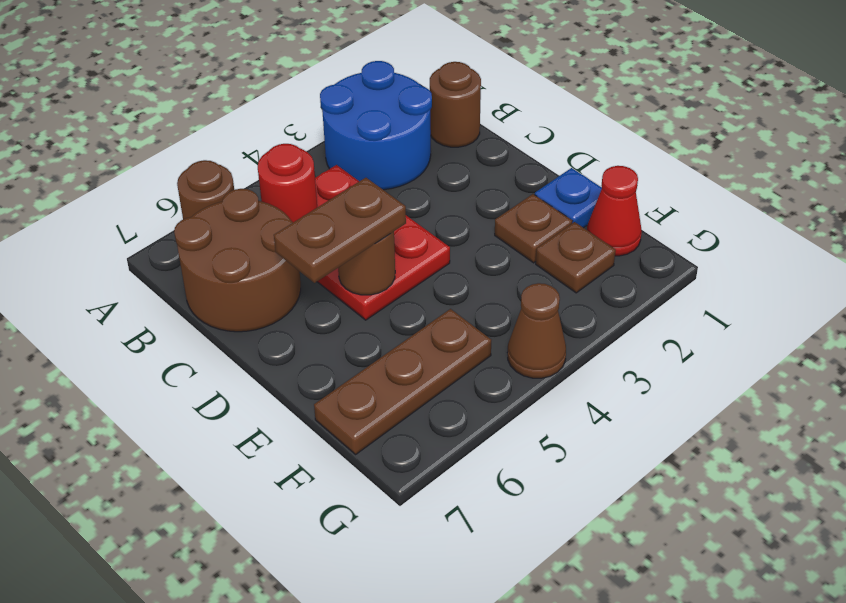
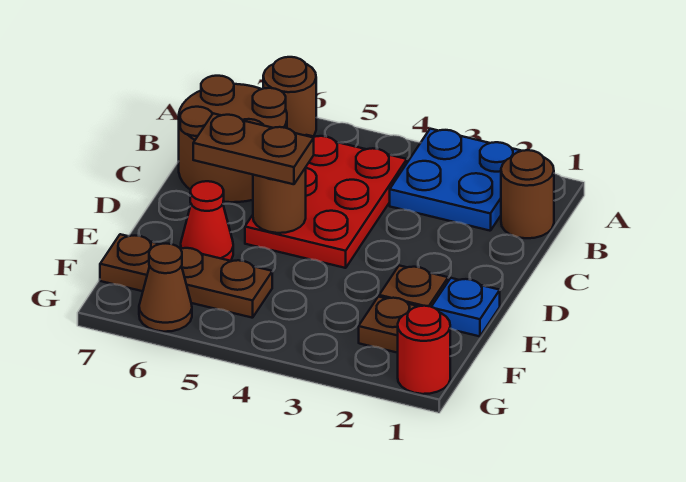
blue round brick A2:B3 level 1 -> blue plate A2:B3 level 1
red round brick B5 level 2 -> red round brick G1 level 1
red cone F1 level 1 -> red cone E6 level 1
brown cone G4 level 1 -> brown cone G6 level 1

